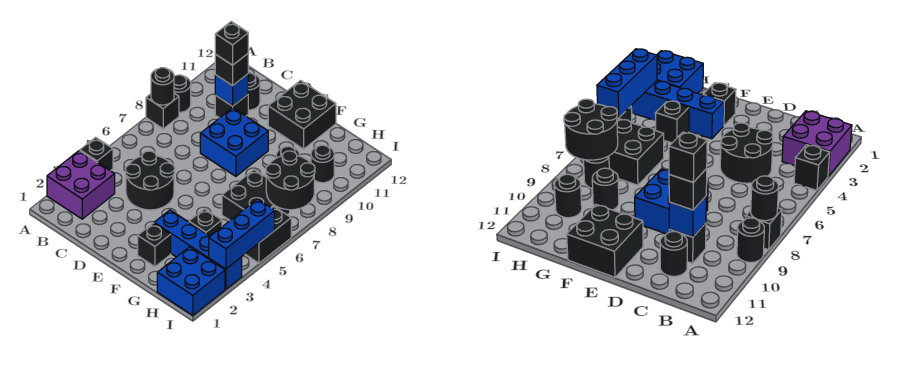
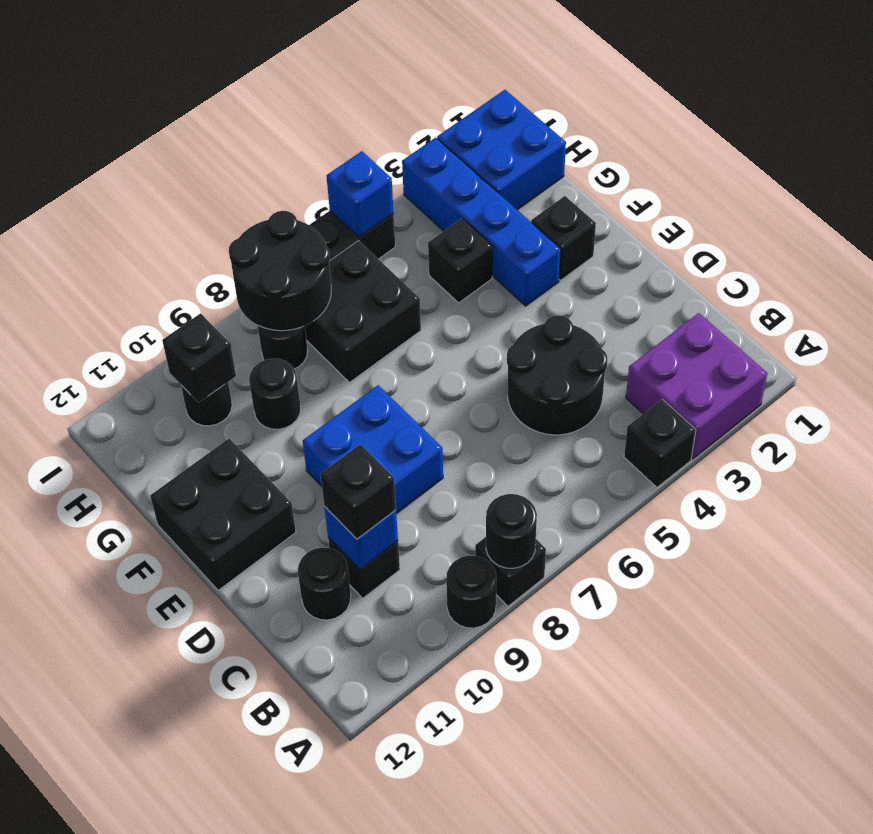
black brick C10 level 4 -> black brick H10 level 2
blue brick I3:I5 level 2 -> blue brick I5 level 2

